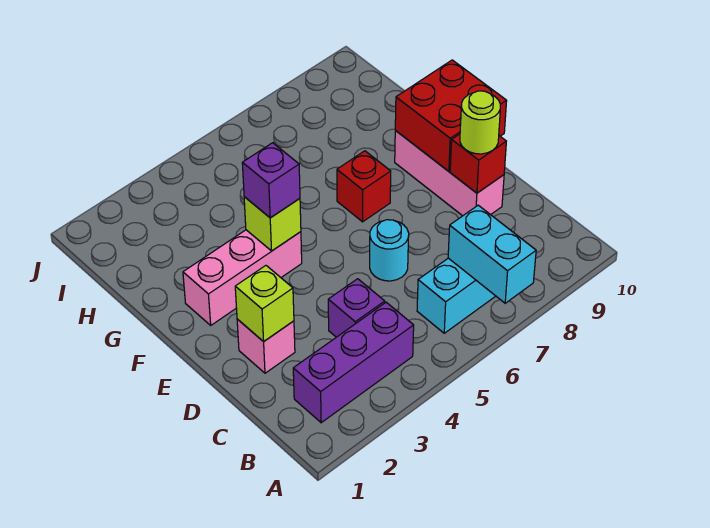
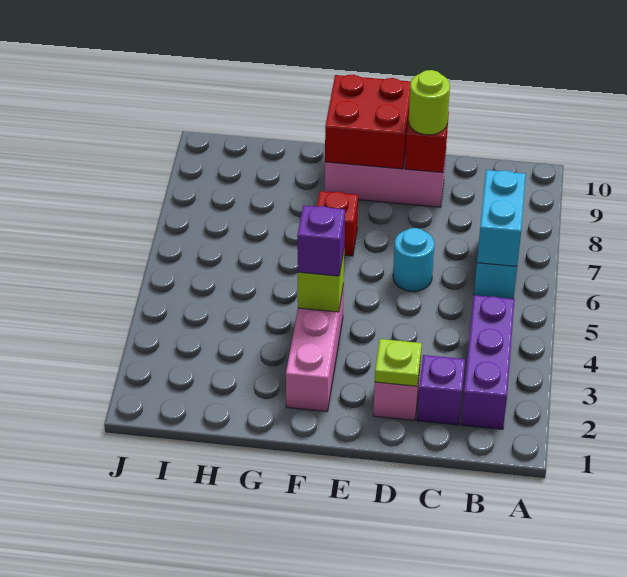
cyan brick A7:B7 level 2 -> cyan brick B6:B7 level 2
purple brick C4 level 1 -> purple brick C2 level 1
lime brick D2 level 2 -> lime plate D2 level 2

